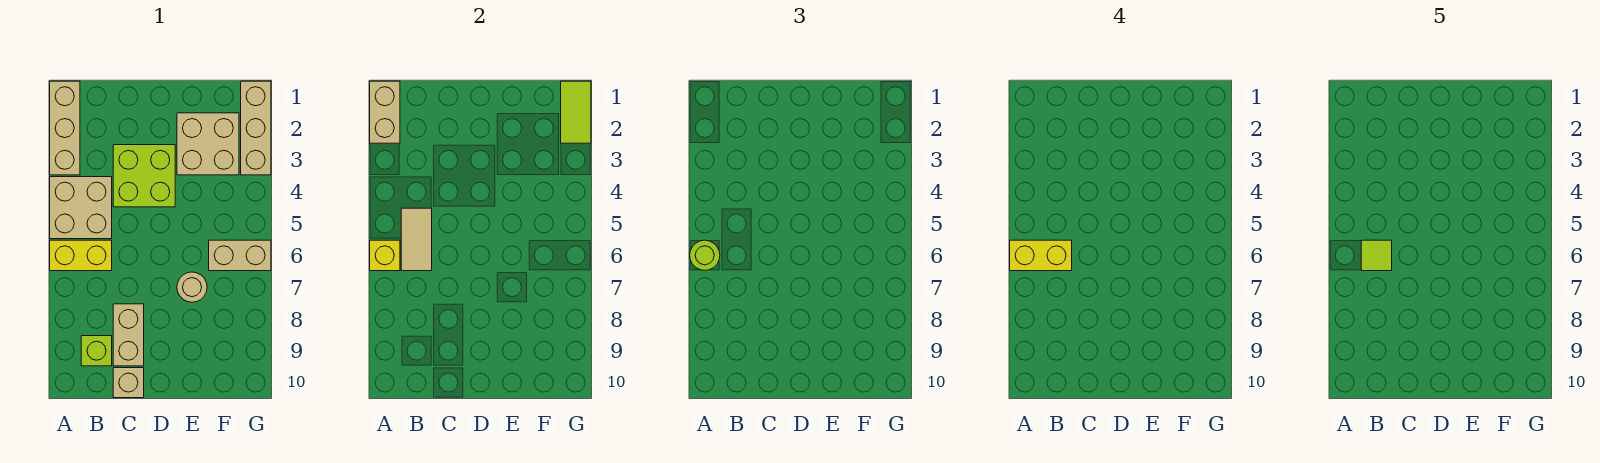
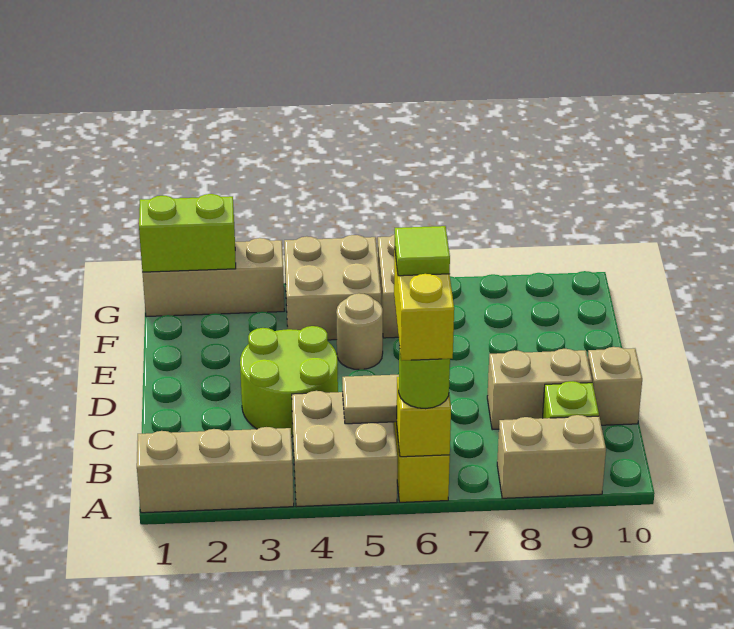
tan brick A1:A2 level 2 -> tan brick A8:A9 level 1
lime brick C3:D4 level 1 -> lime round brick C3:D4 level 1
tan brick E2:F3 level 1 -> tan brick F4:G5 level 1
tan round brick E7 level 1 -> tan round brick E5 level 1
lime tile G1:G2 level 2 -> lime brick G1:G2 level 2

